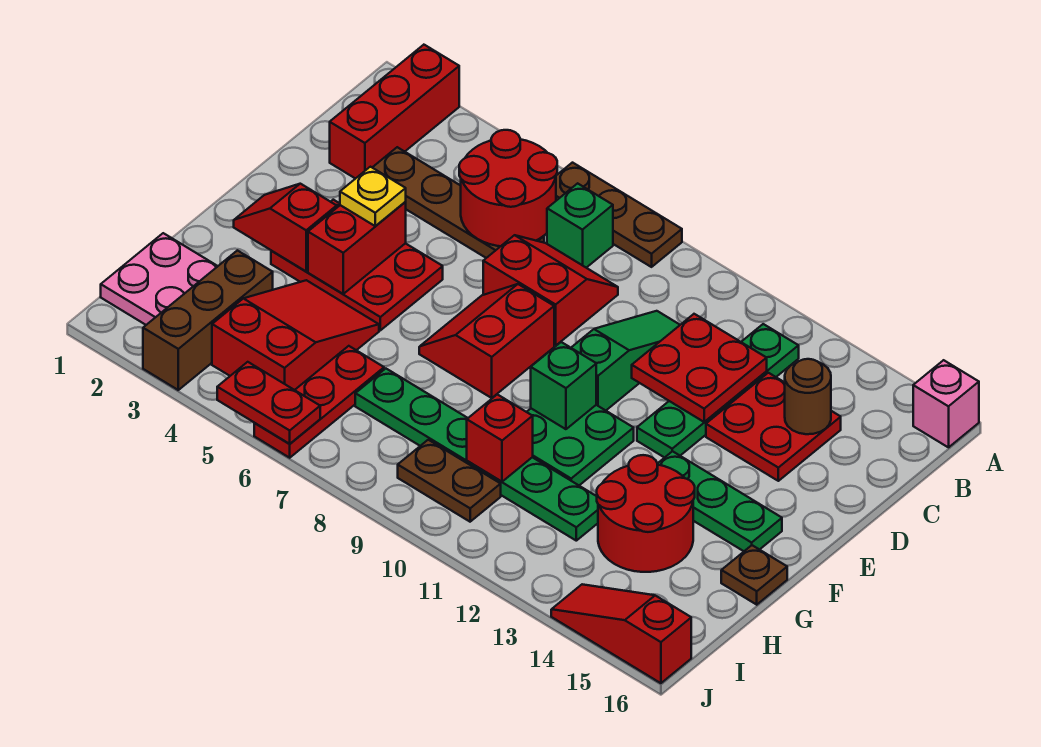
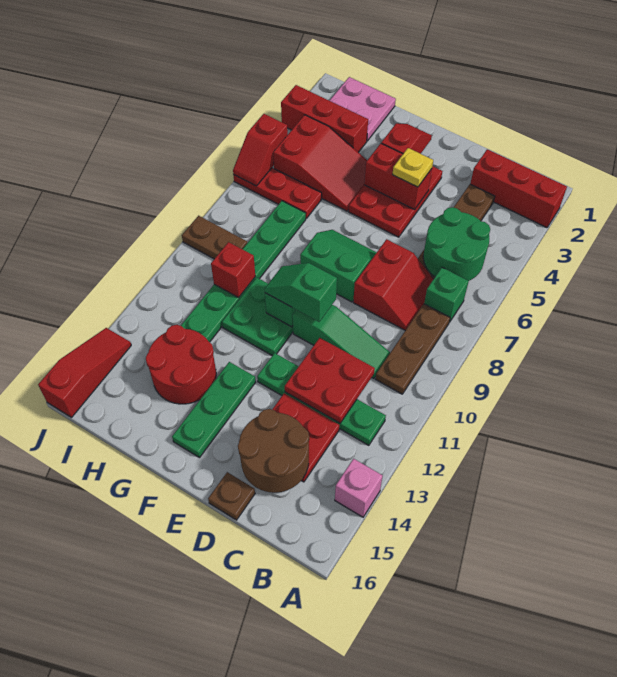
brown plate A6:A8 level 1 -> brown plate B8:B10 level 1
pink brick A16 level 1 -> pink brick A14 level 1
red round brick B5:C6 level 2 -> green round brick B5:C6 level 2
brown round brick C14 level 2 -> brown round brick C14:D15 level 2
red slope E7:F8 level 1 top 8 -> green slope E7:F8 level 1 top 8
none -> green slope E10:F10 level 3 top E
brown plate G16 level 1 -> brown plate D16 level 1
brown brick H3:J3 level 1 -> red brick H3:J3 level 1
brown plate I9:I10 level 1 -> brown plate I9:J9 level 1
red plate J5:J6 level 2 -> red slope J5:J6 level 2 top 5

